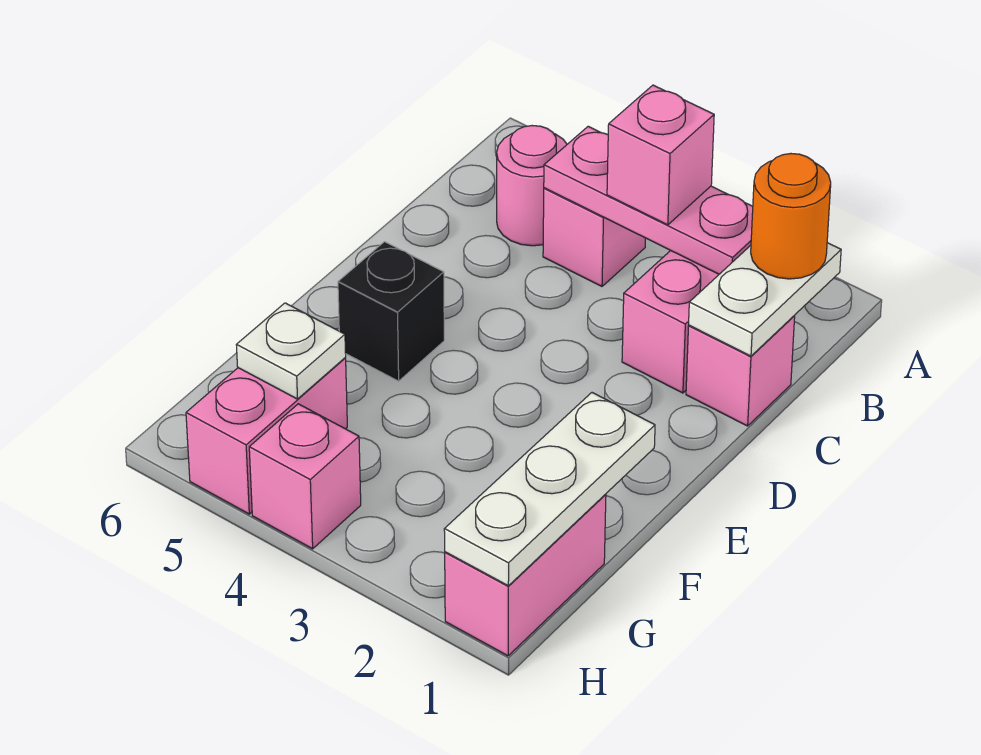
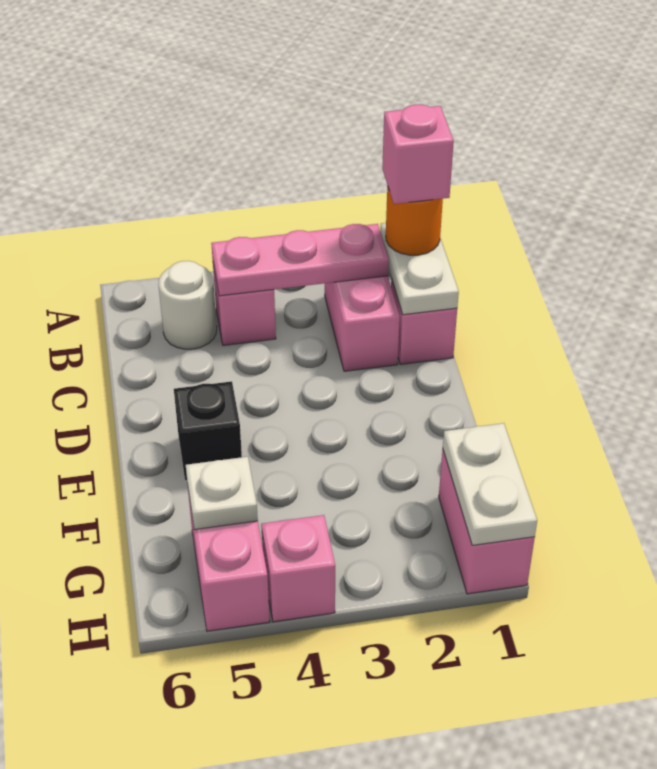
pink brick B3 level 3 -> pink brick B1 level 4
pink round brick B5 level 1 -> white round brick B5 level 1
white plate F1:H1 level 2 -> white plate G1:H1 level 2

